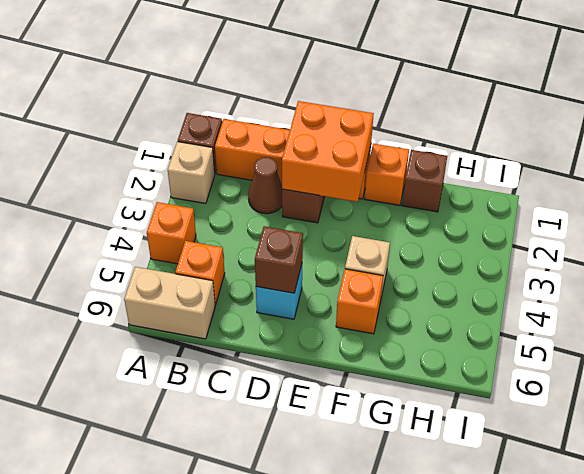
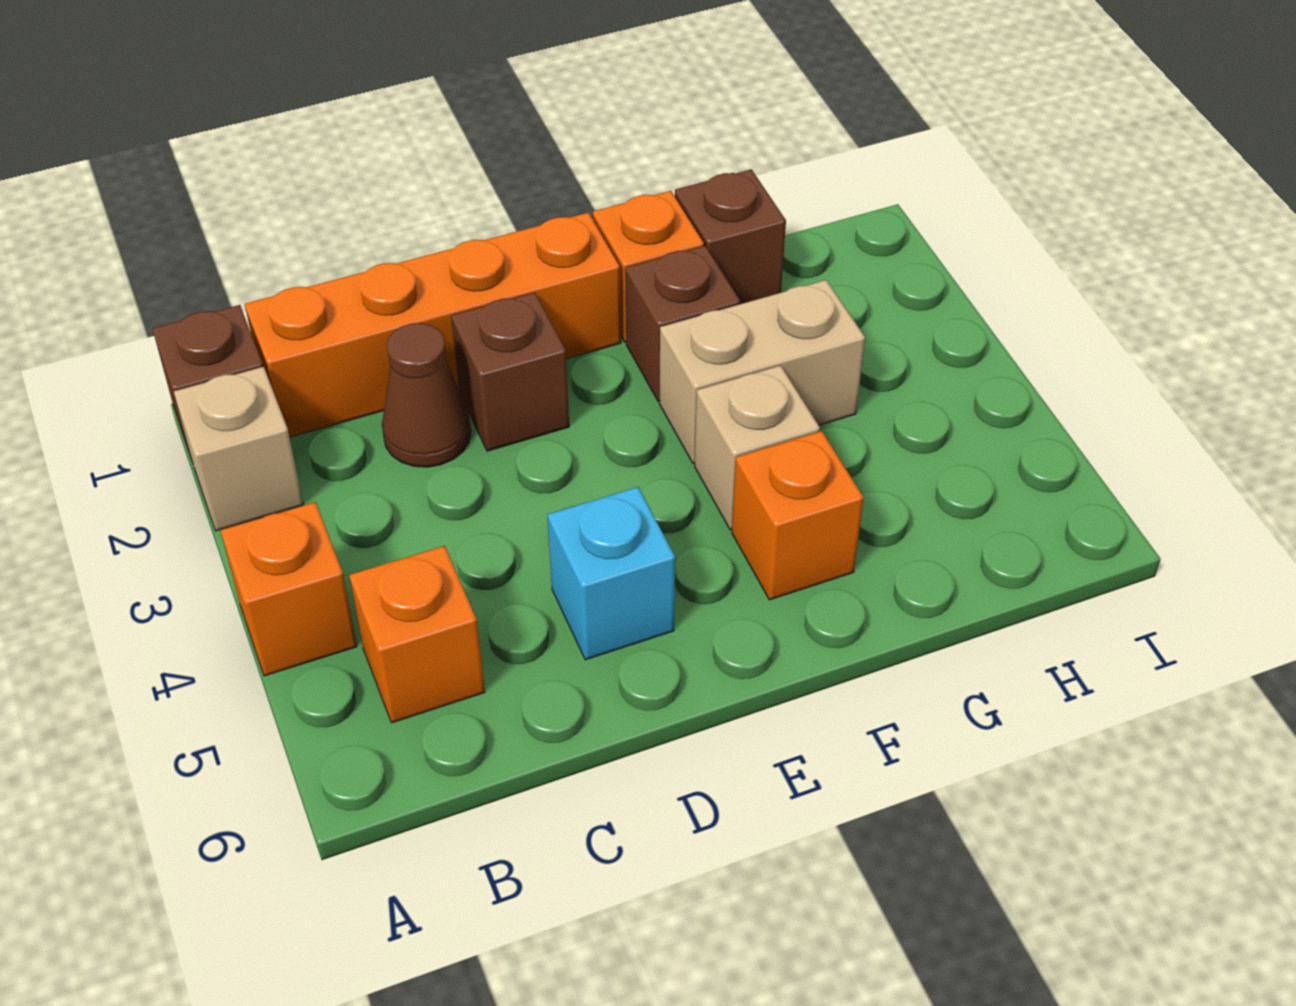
tan brick A6:B6 level 1 -> tan brick F3:G3 level 1
orange brick D1:E2 level 2 -> none
brown brick D5 level 2 -> brown brick F2 level 1

